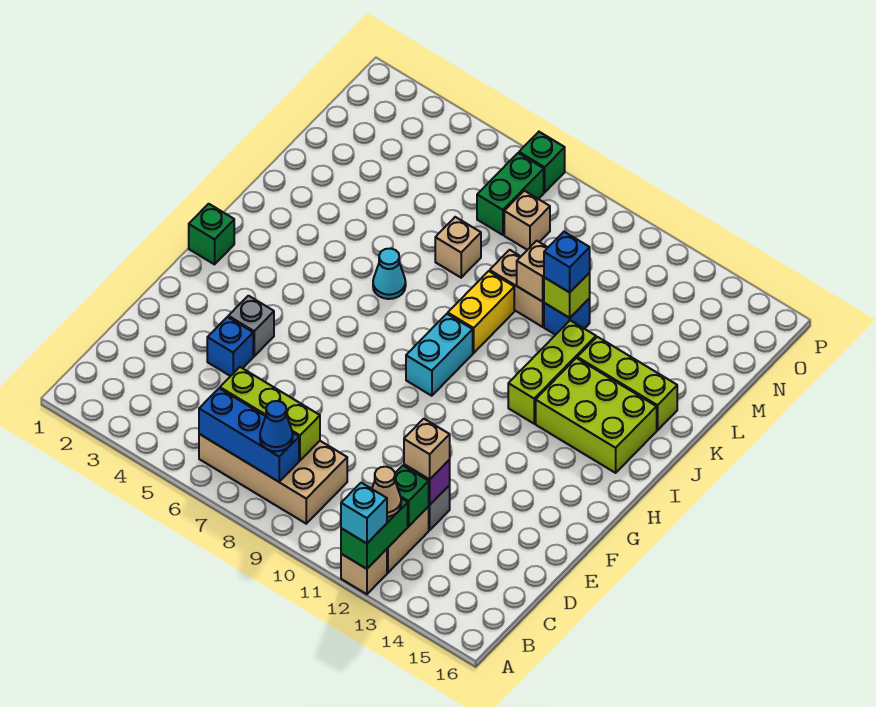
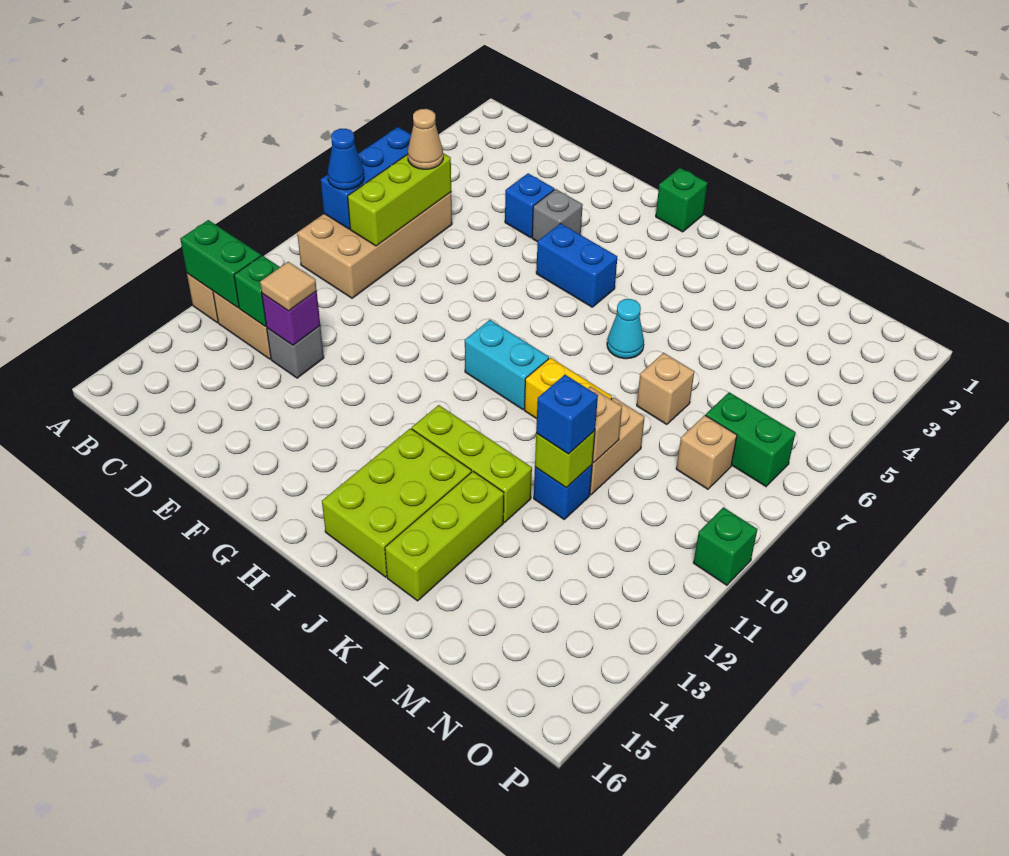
cyan brick A12 level 3 -> none
tan cone B12 level 3 -> tan cone C6 level 3
tan brick D12 level 3 -> tan tile D12 level 3
none -> blue brick G5:H5 level 1
green brick P7 level 1 -> green brick P10 level 1

